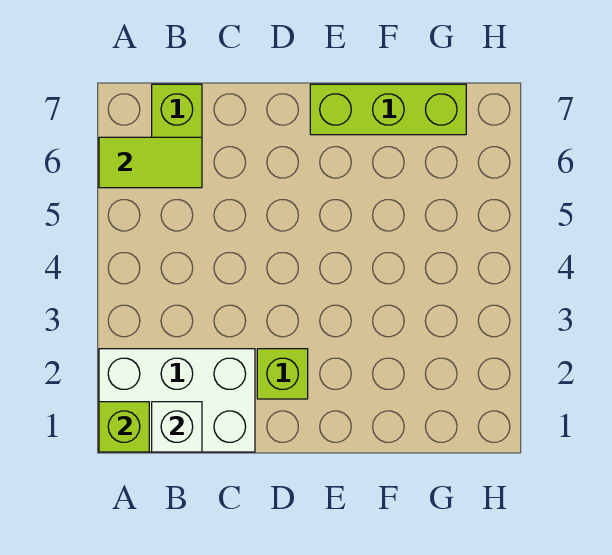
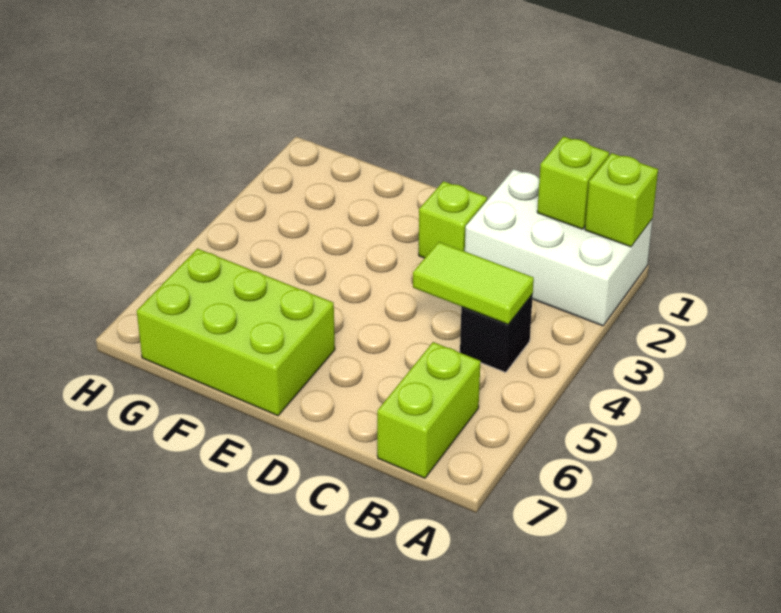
lime tile A6:B6 level 2 -> lime tile B4:C4 level 2
white brick B1 level 2 -> lime brick B1 level 2
none -> black brick B4 level 1
lime brick E7:G7 level 1 -> lime brick E6:G7 level 1

